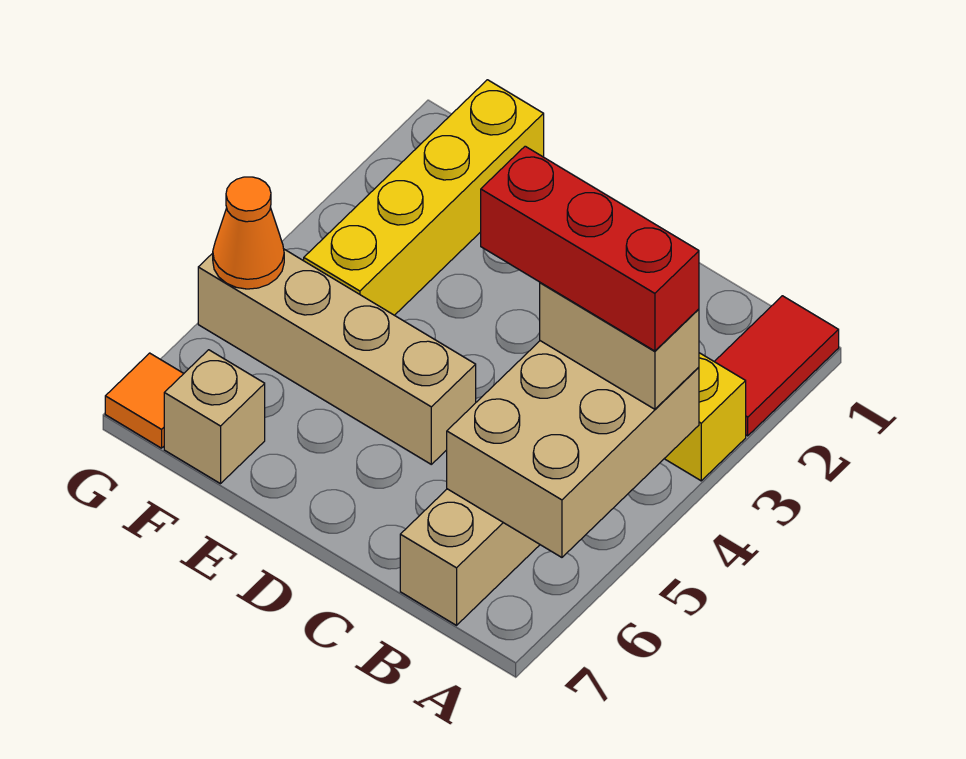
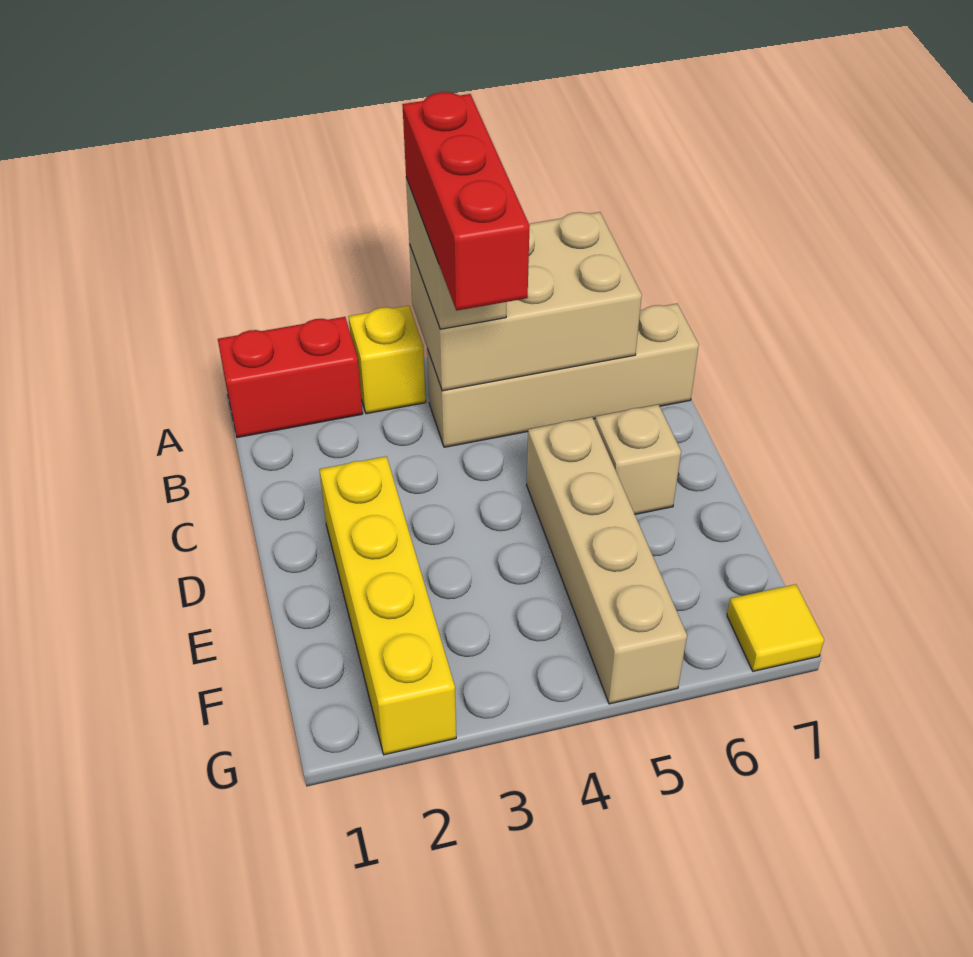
red tile A1:A2 level 1 -> red brick A1:A2 level 1
yellow brick F1:F4 level 1 -> yellow brick D2:G2 level 1
tan brick F7 level 1 -> tan brick D6 level 1
orange cone G5 level 2 -> none
orange tile G7 level 1 -> yellow tile G7 level 1

